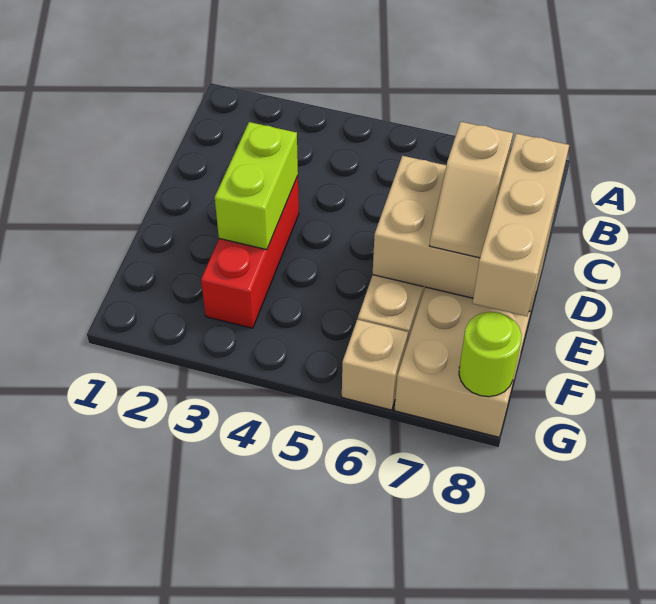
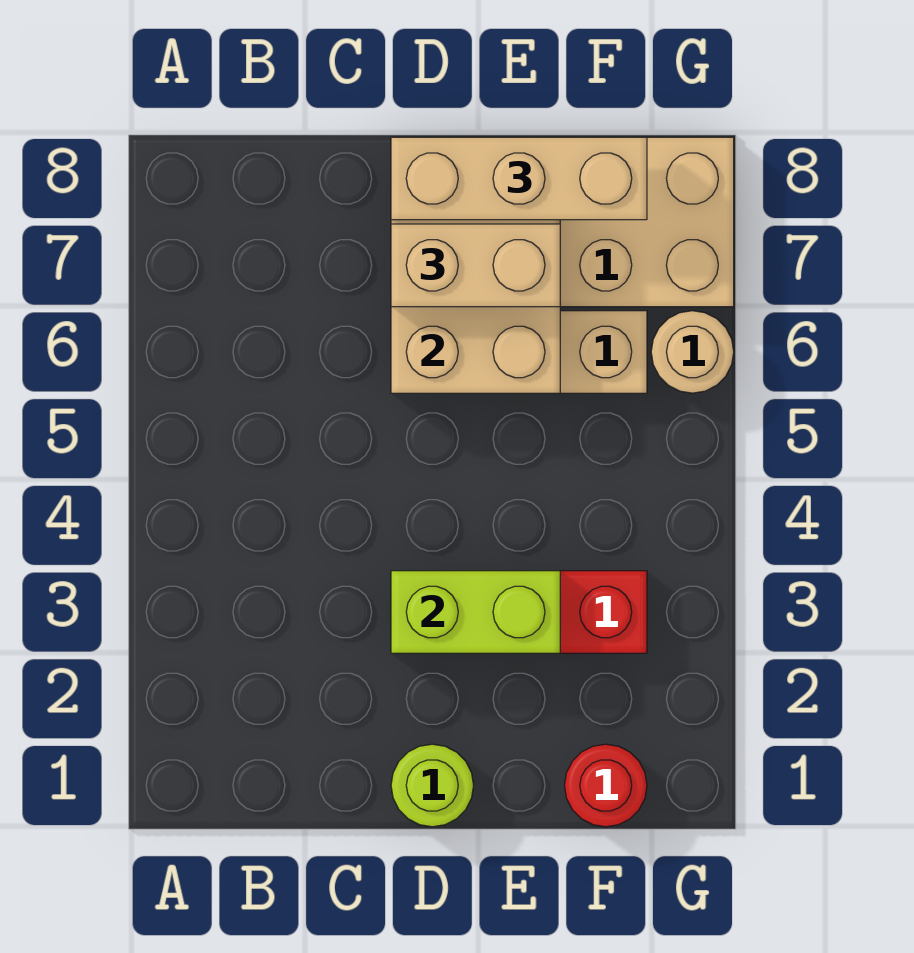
tan slope D7:E7 level 3 top D -> tan brick D7:E7 level 3
none -> red round brick F1 level 1
tan brick G6 level 1 -> tan round brick G6 level 1
lime round brick G8 level 2 -> lime round brick D1 level 1

